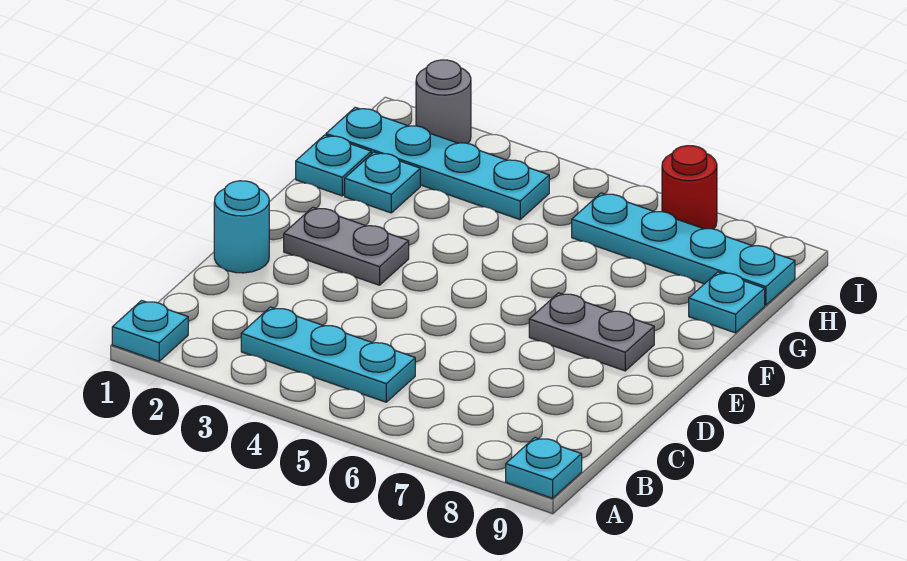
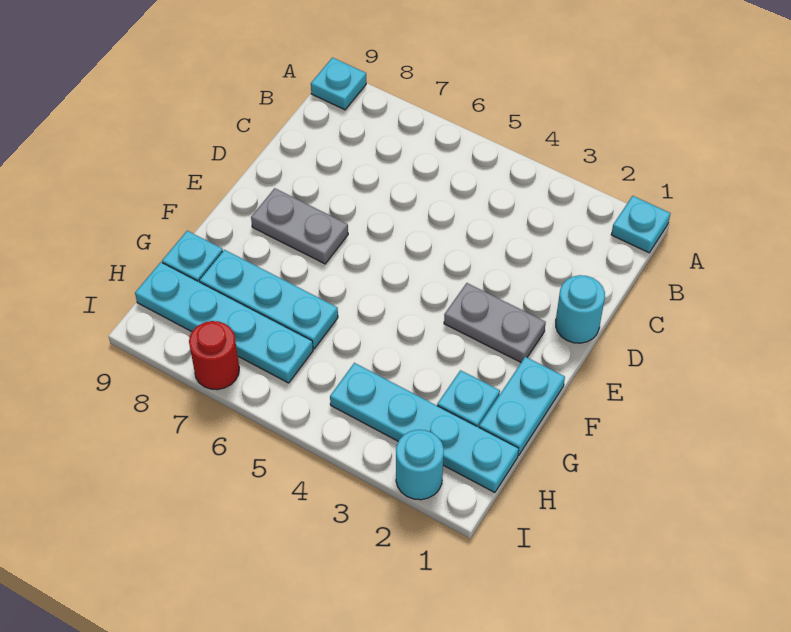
cyan plate B3:B5 level 1 -> cyan plate G6:G8 level 1
cyan plate G1 level 1 -> cyan plate F1:G1 level 1
grey round brick I2 level 1 -> cyan round brick I2 level 1

